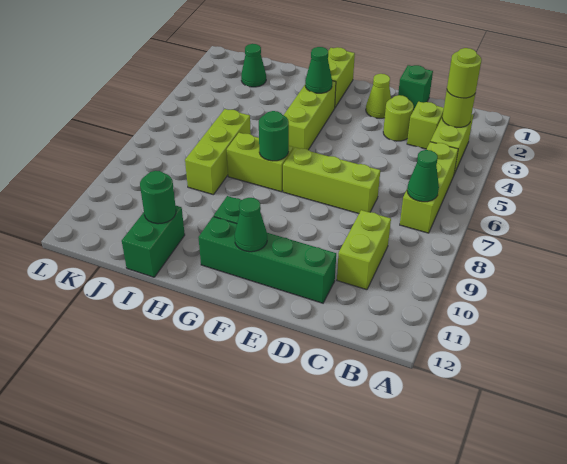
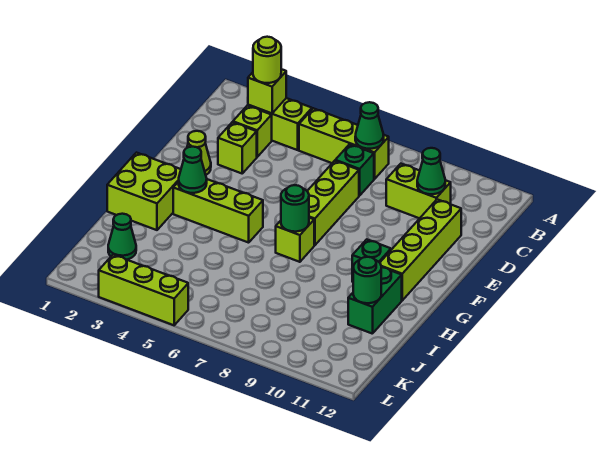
lime round brick B3 level 2 -> lime brick B3 level 2
green brick D1 level 1 -> green brick C7 level 1
lime round brick D3 level 1 -> lime brick D3 level 1
green brick D11:G11 level 1 -> lime brick D11:G11 level 1
green cone F11 level 2 -> green cone C10 level 2
lime brick G1:G2 level 1 -> lime brick G1:H2 level 1
lime brick G7:H7 level 1 -> lime brick G7 level 1
lime brick I6:I8 level 1 -> lime brick L3:L5 level 1
green brick I11:I12 level 1 -> green brick H11:I11 level 1

